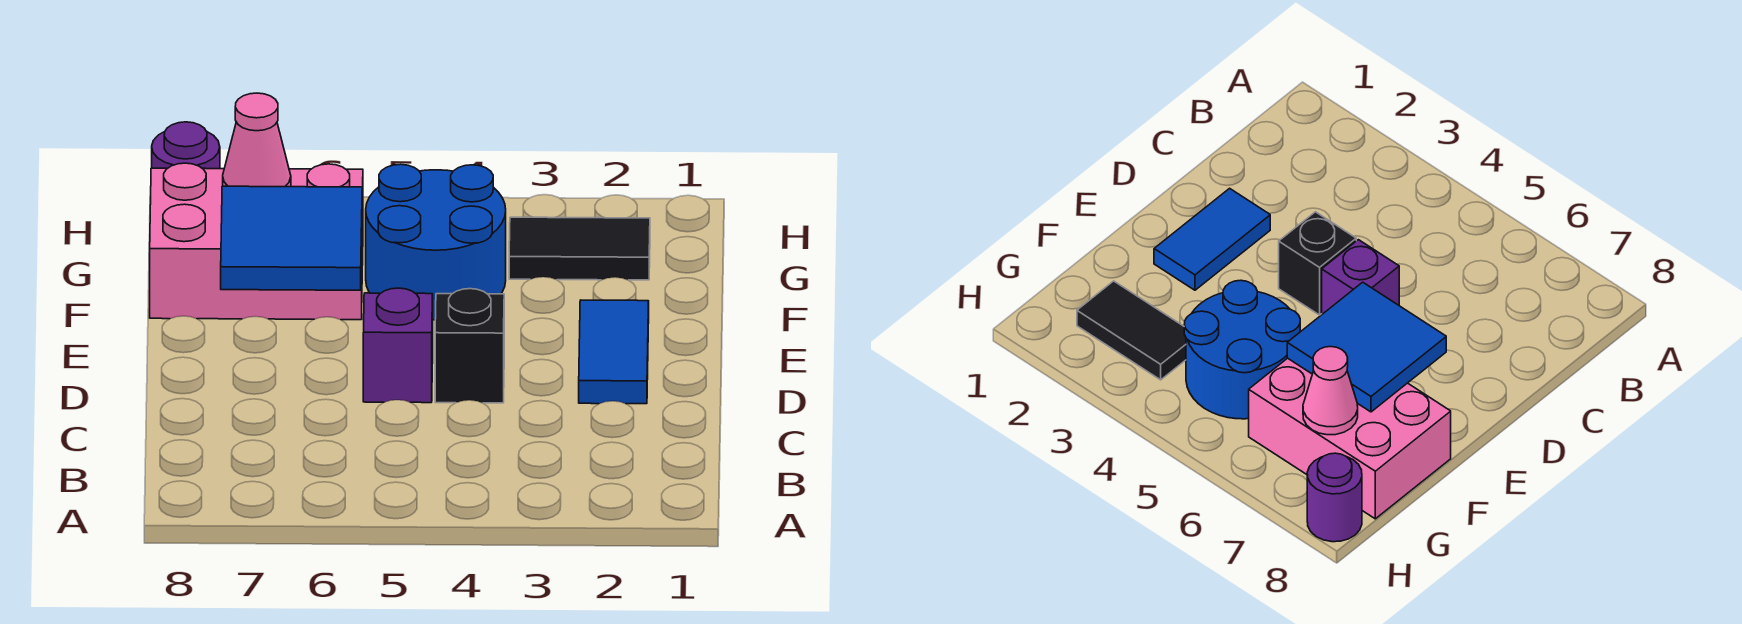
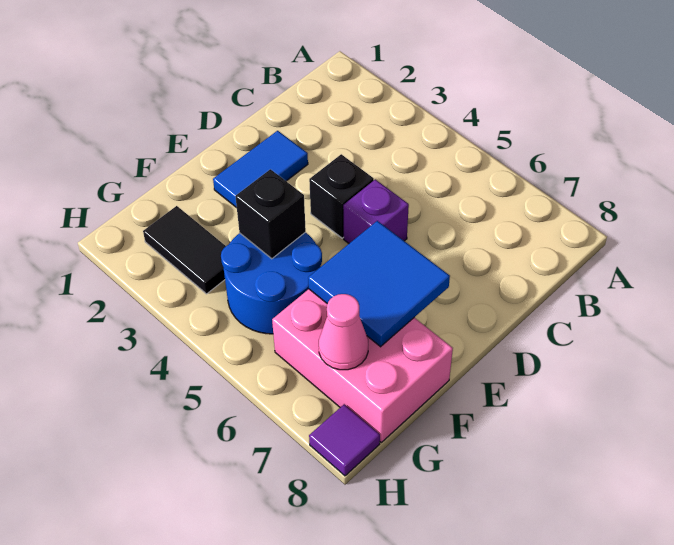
none -> black brick F4 level 2
purple round brick H8 level 1 -> purple tile H8 level 1

